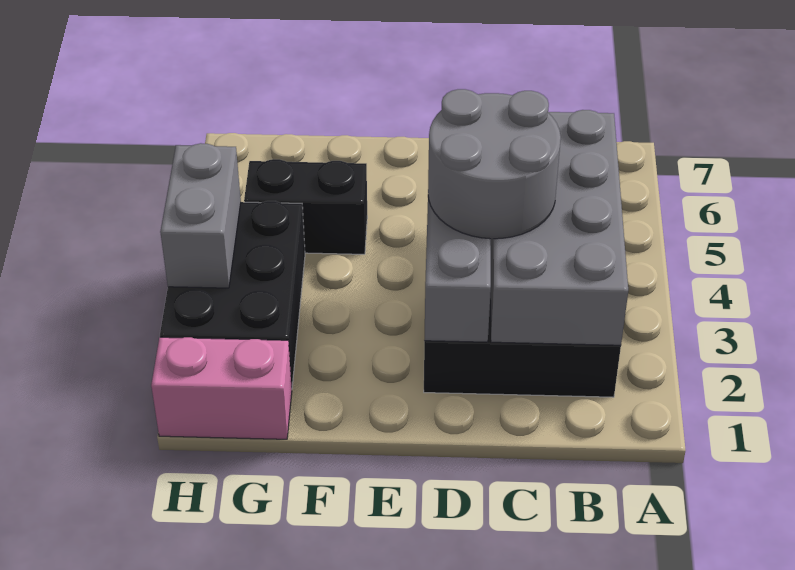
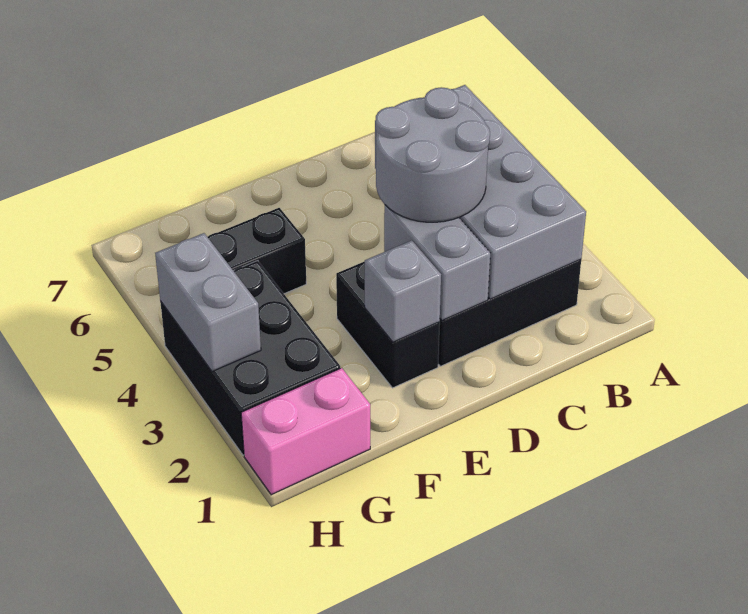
none -> black brick E2:E3 level 1
none -> grey brick E2 level 2

